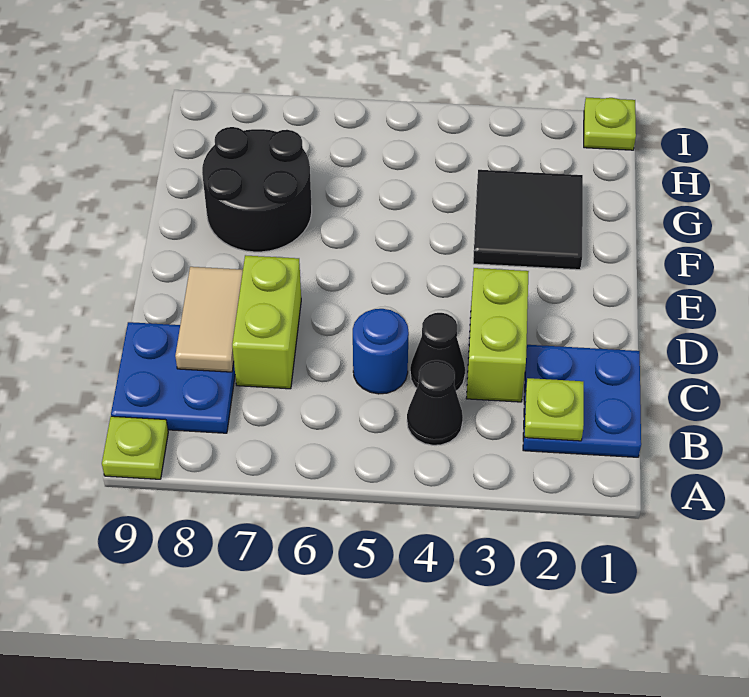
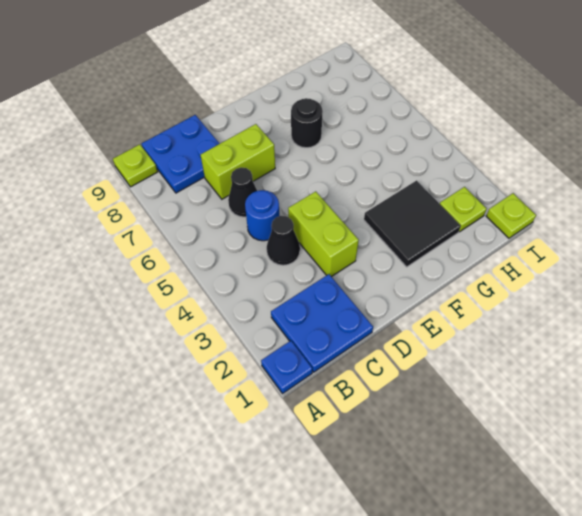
none -> blue plate A1 level 1
lime plate B2 level 2 -> lime plate H2 level 1
black cone B4 level 1 -> black cone C6 level 1
lime brick C3:D3 level 1 -> lime brick D3:D4 level 1
tan tile C8:D8 level 2 -> none
black round brick F7:G8 level 1 -> black round brick F7 level 1

